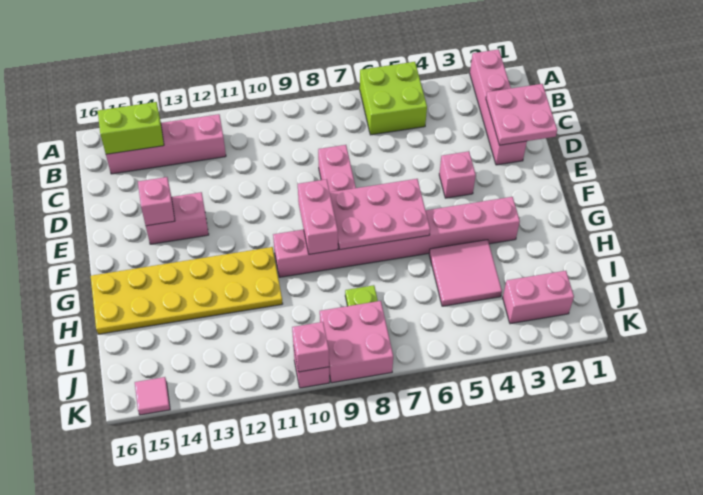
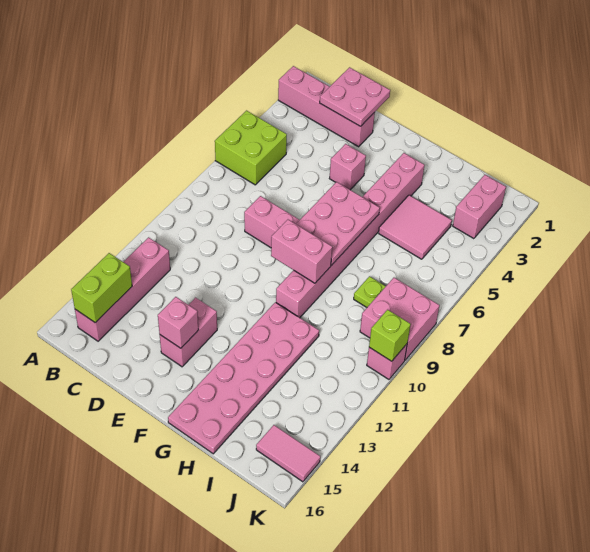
yellow plate G11:H16 level 1 -> pink plate G11:H16 level 1
pink brick K10 level 2 -> lime brick K10 level 2
pink tile K15 level 1 -> pink tile J15:K15 level 1

